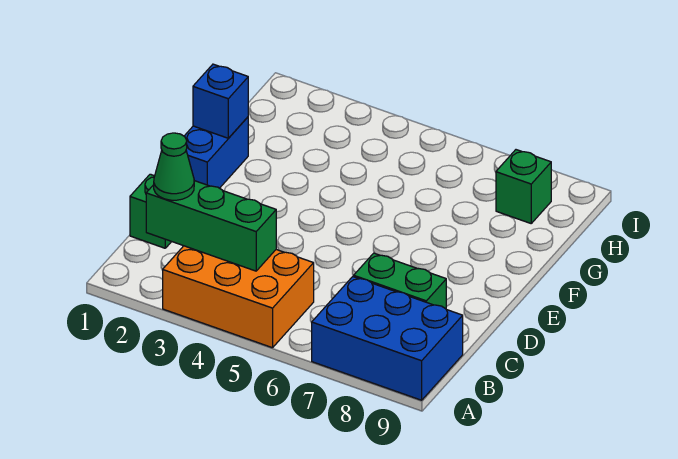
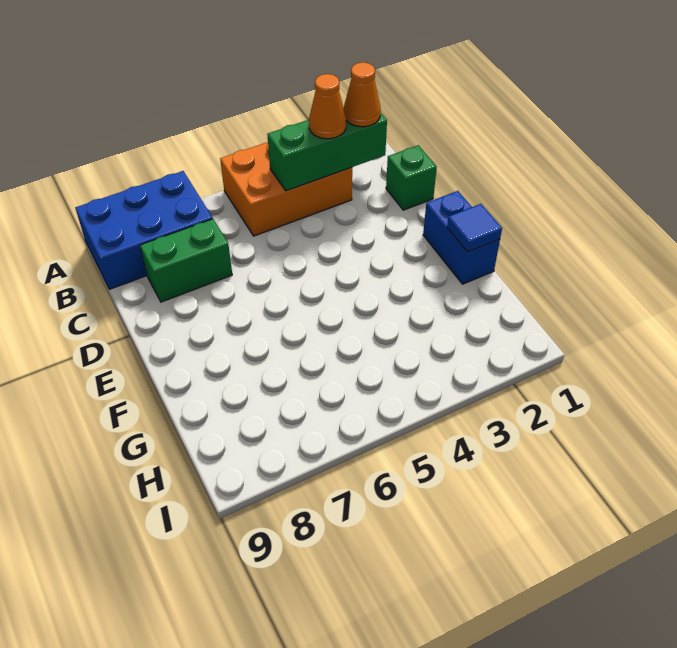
green cone B2 level 3 -> orange cone B2 level 3
none -> orange cone B3 level 3
blue brick F1 level 2 -> blue tile F1 level 2
green brick H8 level 1 -> none

